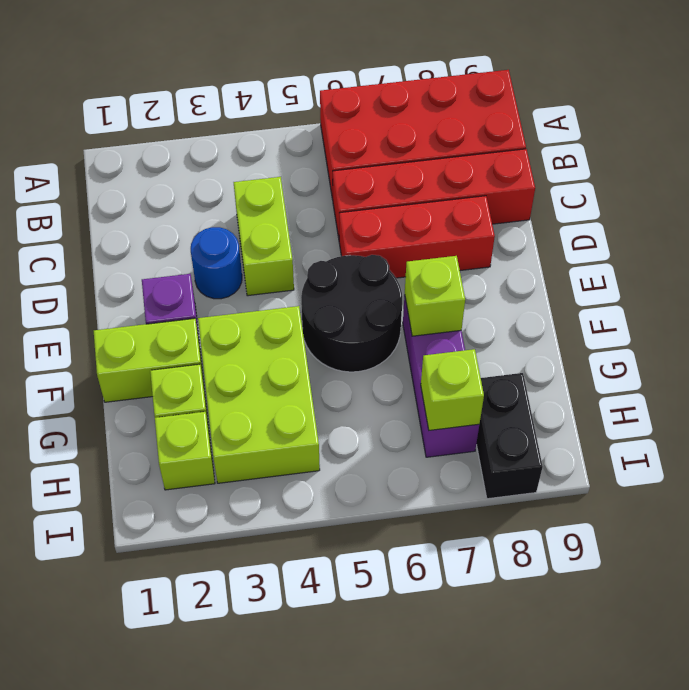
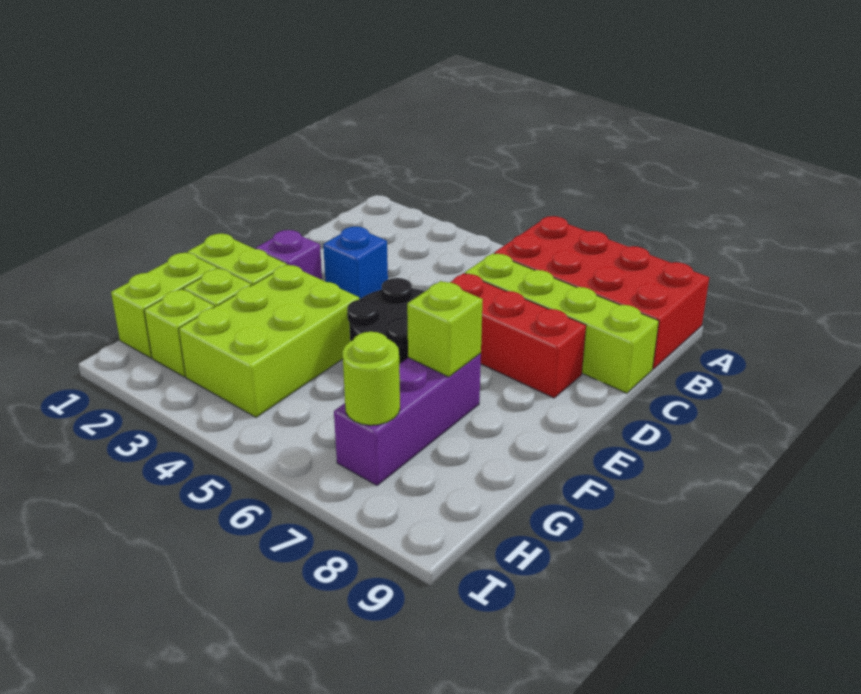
lime brick C4:D4 level 1 -> lime brick G1:H1 level 1
red brick C6:C9 level 1 -> lime brick C6:C9 level 1
blue round brick D3 level 1 -> blue brick D3 level 1
lime brick H7 level 2 -> lime round brick H7 level 2
black brick H8:I8 level 1 -> none

